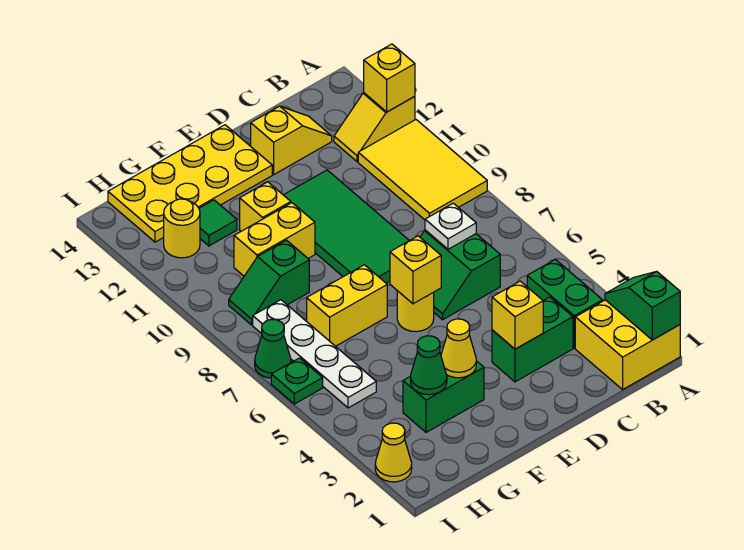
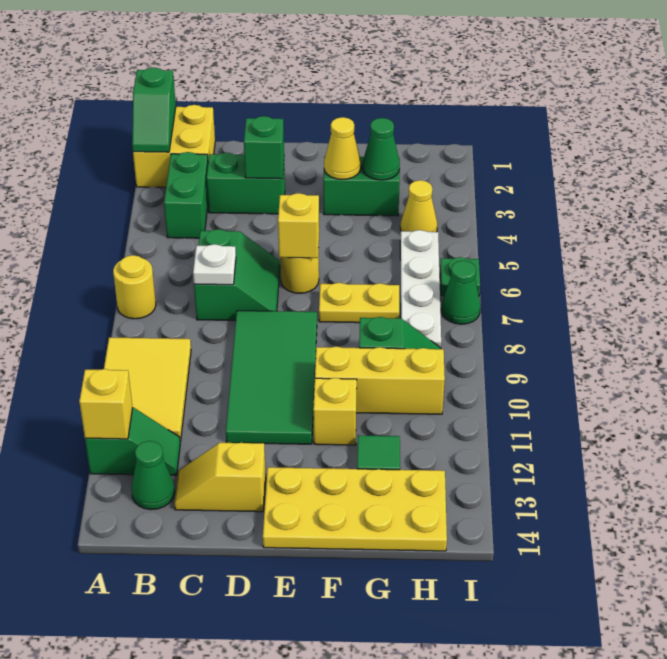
yellow slope A12:B12 level 1 top A -> green slope A12:B12 level 1 top A
none -> green cone B13 level 1
yellow brick D3 level 2 -> green brick D3 level 2
yellow brick F7:G7 level 1 -> yellow plate F7:G7 level 1
yellow brick F10:G10 level 1 -> yellow brick F10:H10 level 1
yellow round brick H12 level 1 -> yellow round brick A7 level 1
yellow cone I2 level 1 -> yellow cone H4 level 1

